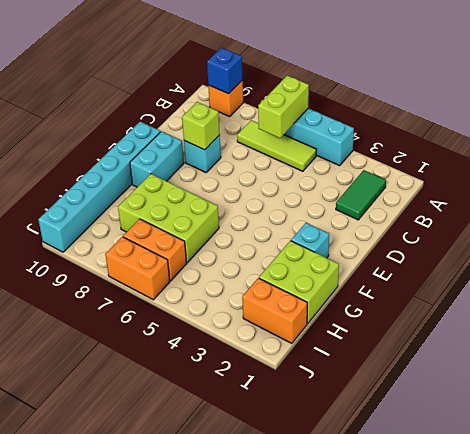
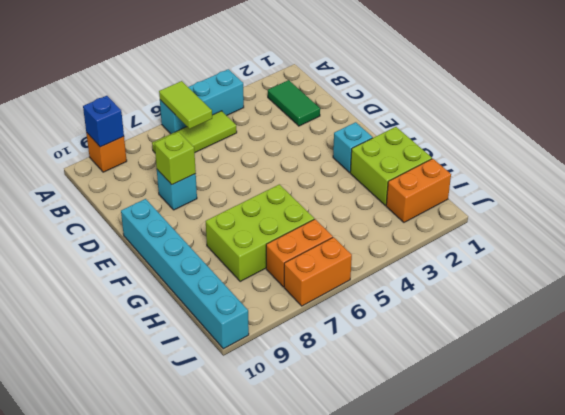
lime brick A6:B6 level 2 -> lime tile A6:B6 level 2
cyan brick E9:F9 level 1 -> none

